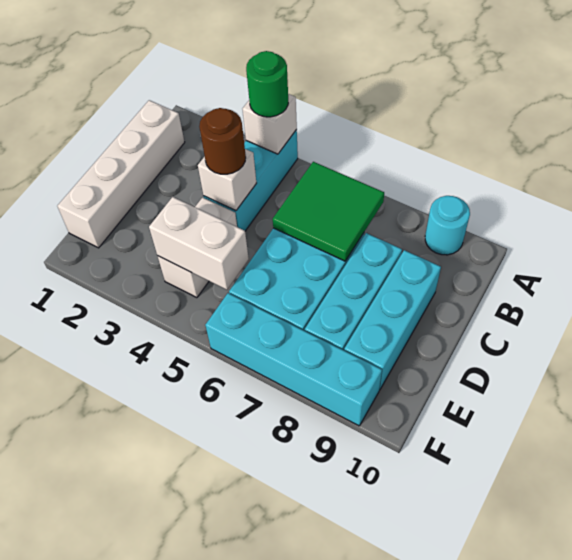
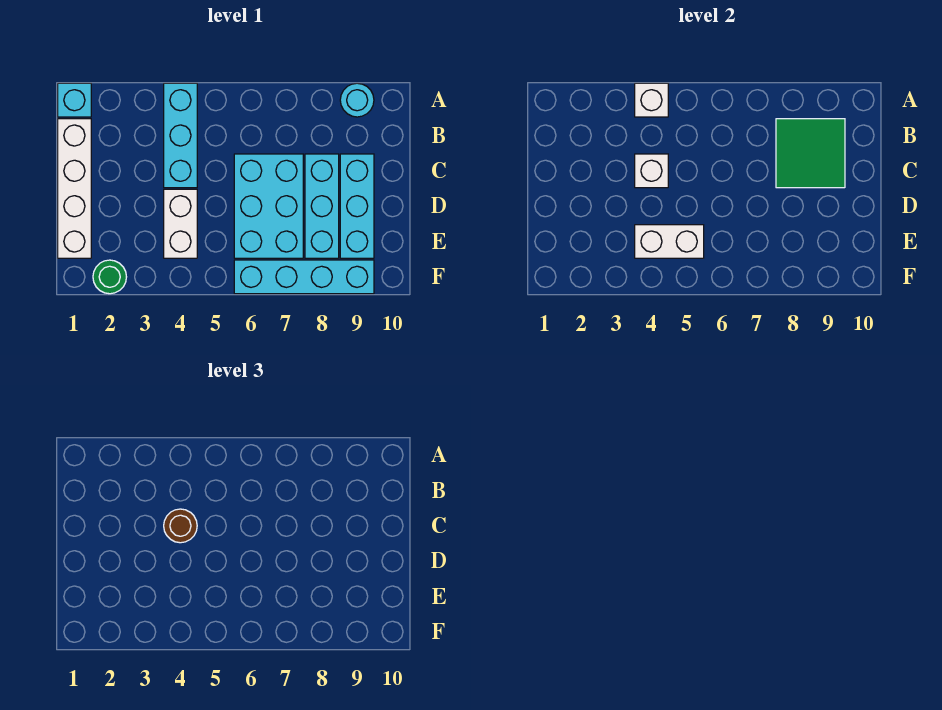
none -> cyan brick A1 level 1
green round brick A4 level 3 -> green round brick F2 level 1
green tile B6:C7 level 2 -> green tile B8:C9 level 2

